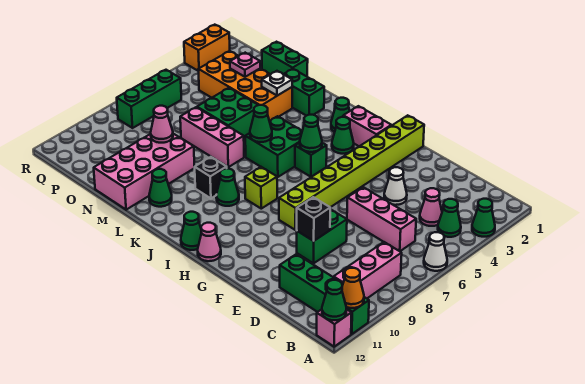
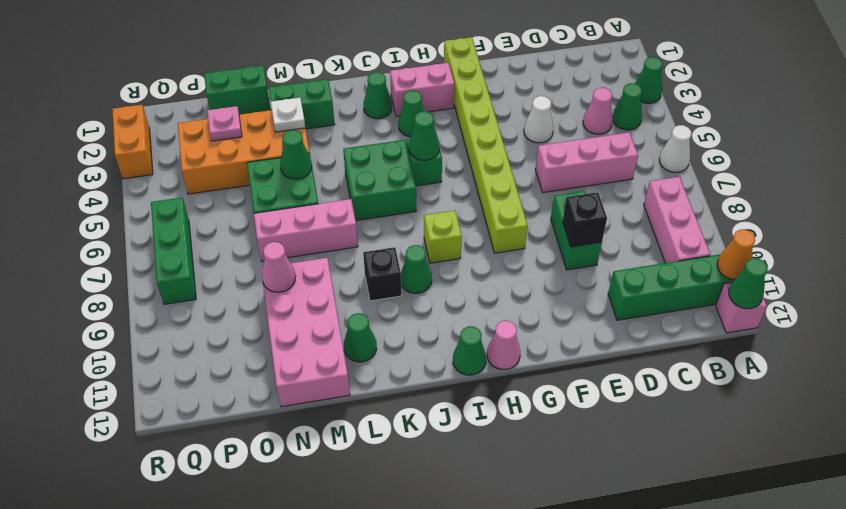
green cone K6 level 2 -> green cone M5 level 2

